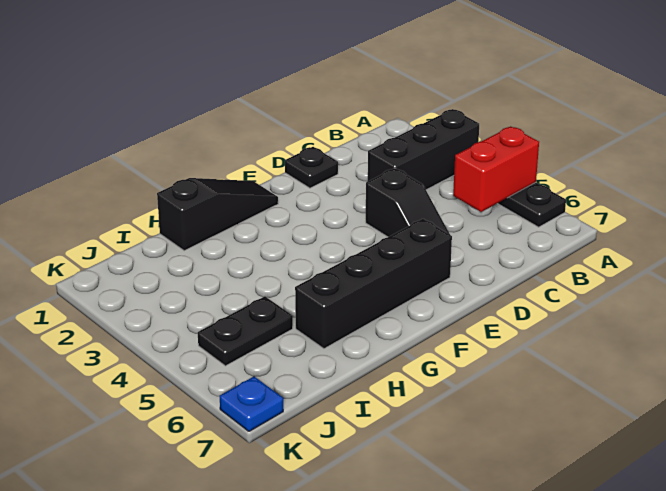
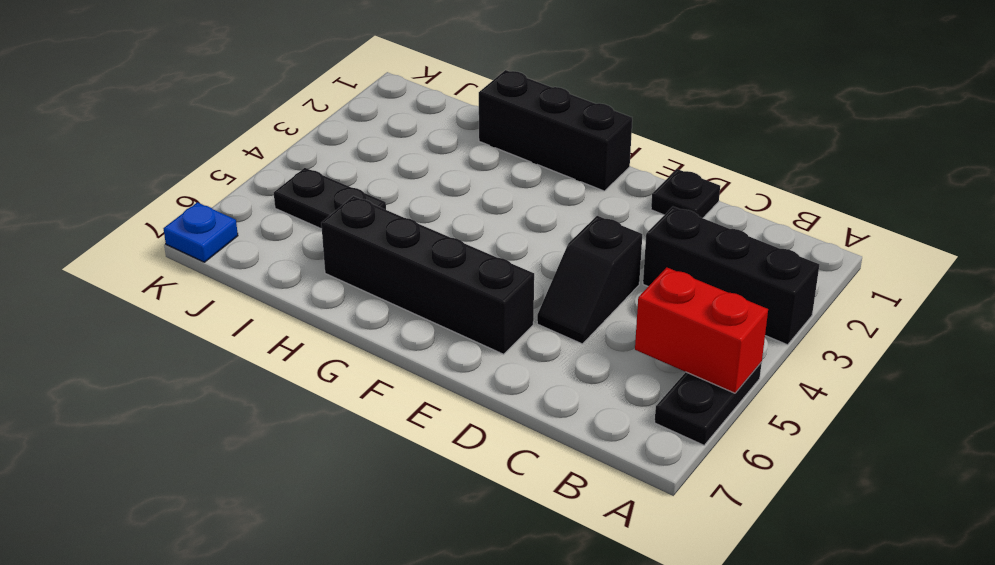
black slope F1:H1 level 1 top H -> black brick F1:H1 level 1

